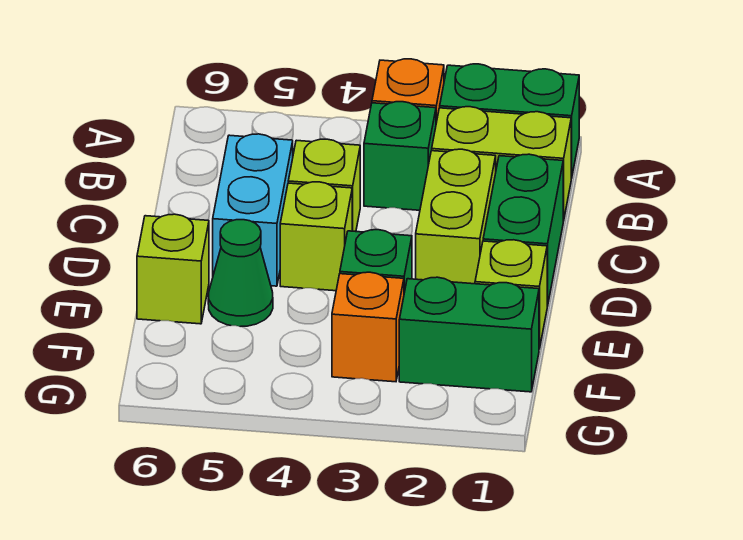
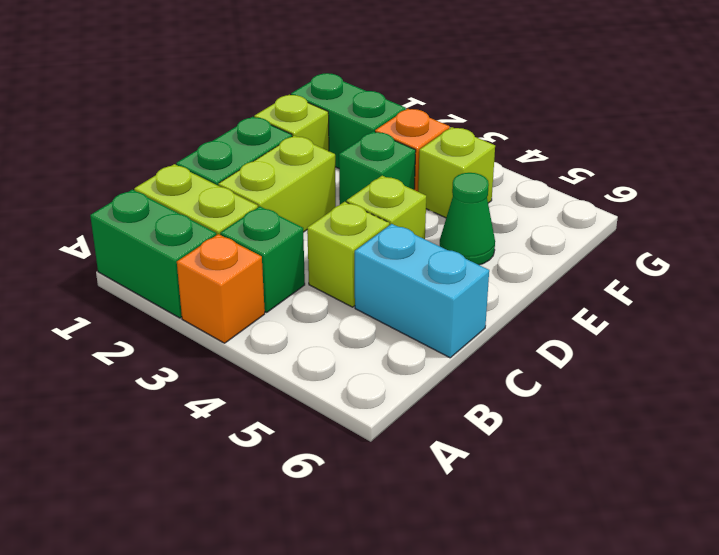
cyan brick C5:D5 level 1 -> cyan brick C5:C6 level 1
lime brick E6 level 1 -> lime brick F4 level 1

